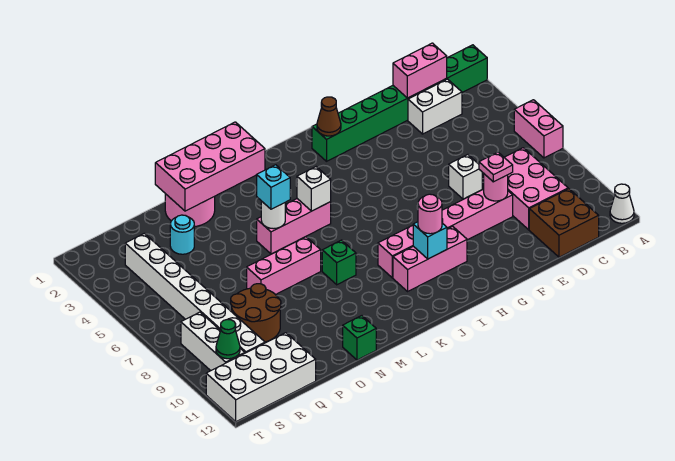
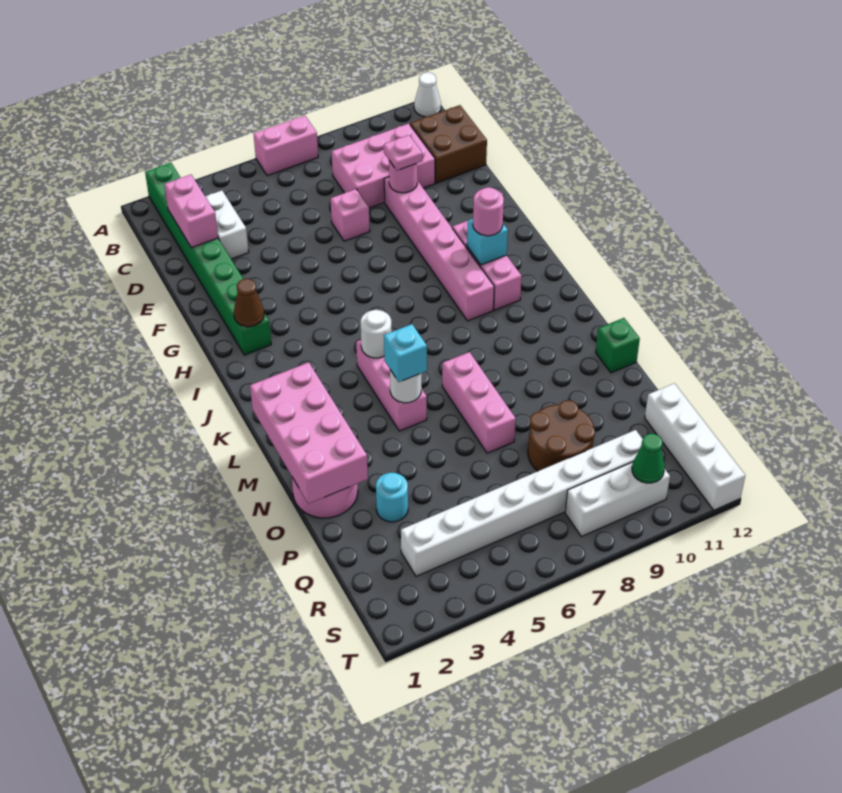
white brick E7 level 1 -> pink brick E7 level 1
white brick K5 level 2 -> white round brick K5 level 2
green brick L8 level 1 -> none
white brick Q11:T12 level 1 -> white brick Q12:T12 level 1

